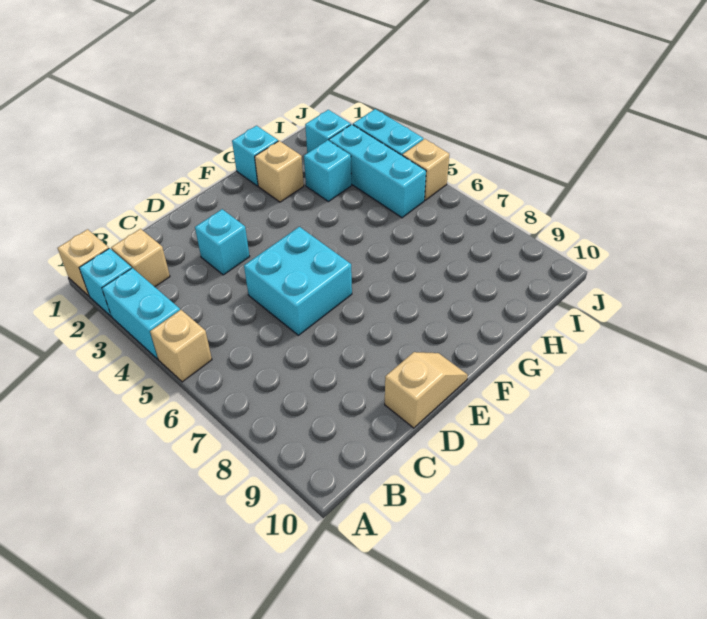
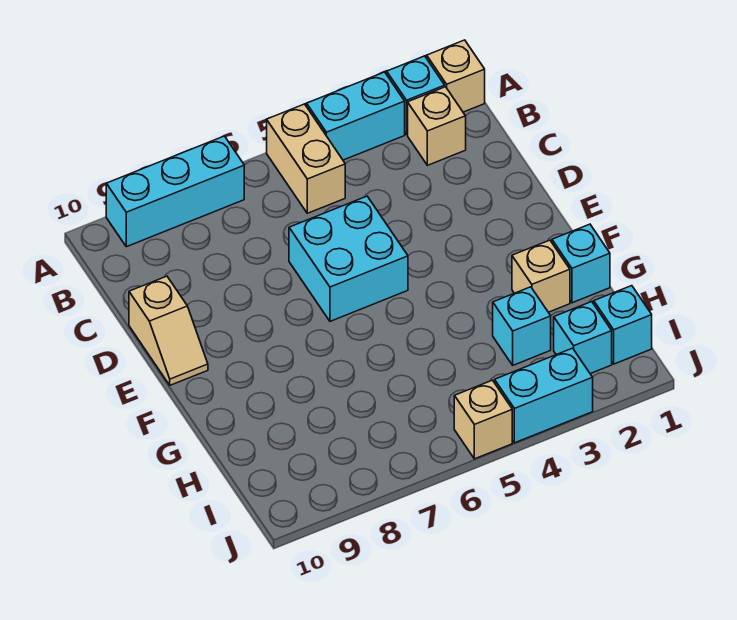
tan brick A5 level 1 -> tan brick A5:B5 level 1
cyan brick D3 level 1 -> cyan brick I1 level 1
cyan brick I3:I5 level 1 -> cyan brick A7:A9 level 1

